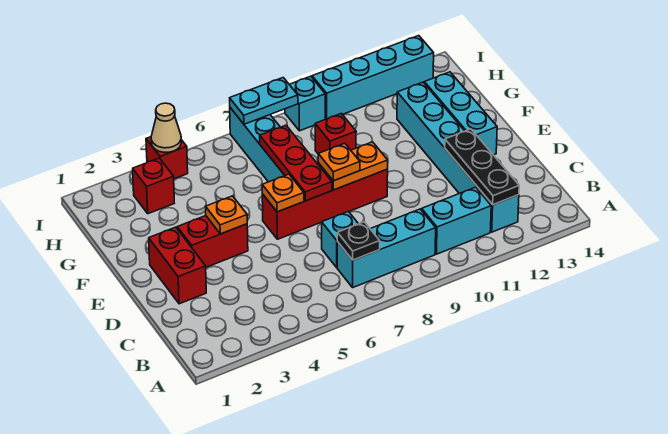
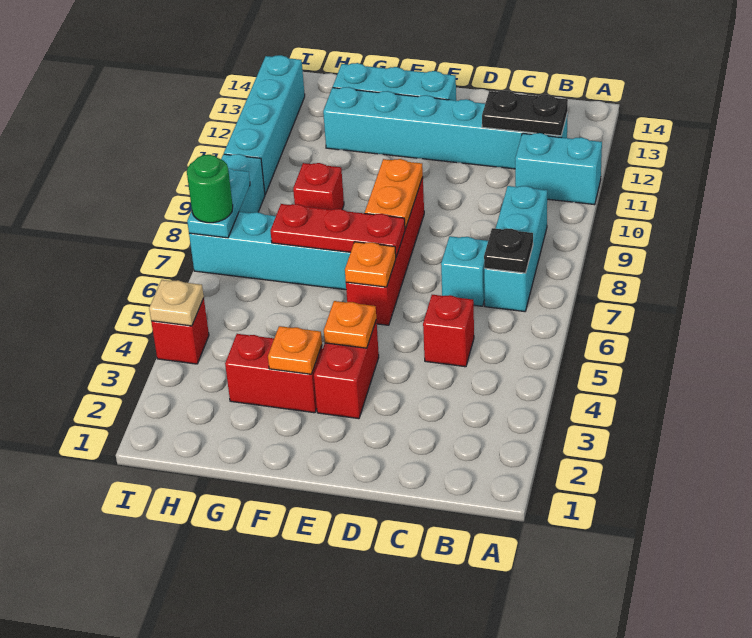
cyan brick B10:B11 level 1 -> cyan brick A11:B11 level 1
black plate B12:D12 level 2 -> black plate B12:C12 level 2
red brick D2:E2 level 1 -> red brick F3:G3 level 1
orange plate E8 level 3 -> orange plate F3 level 2
red brick H3 level 1 -> red brick C5 level 1
tan cone I4 level 2 -> tan plate I4 level 2
none -> green round brick I7 level 3

